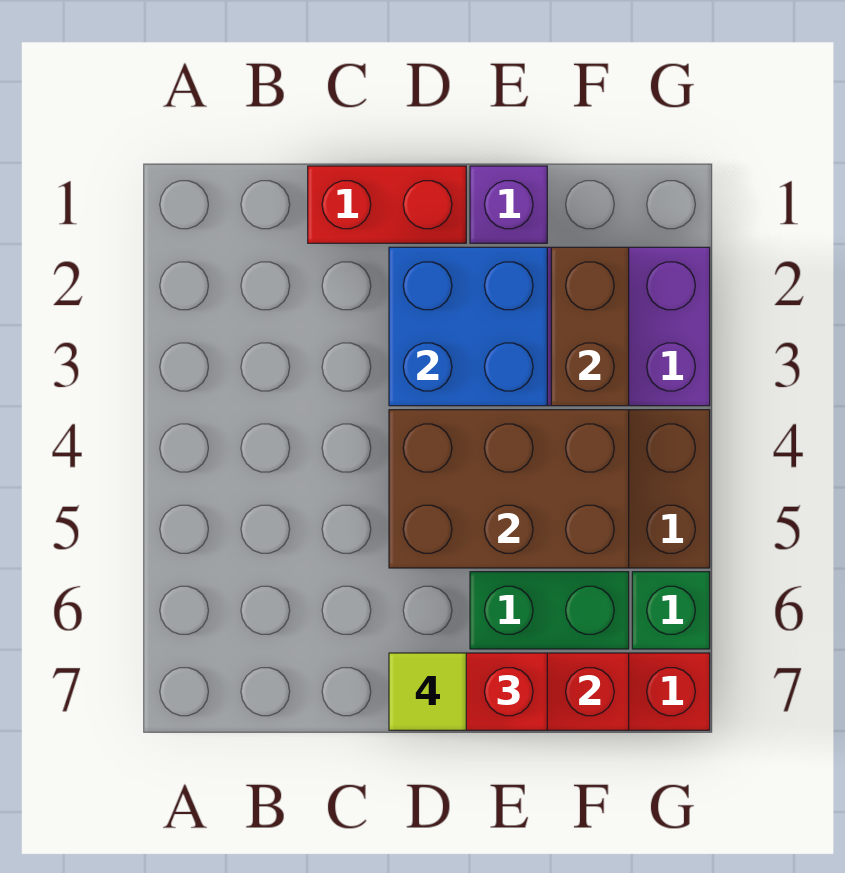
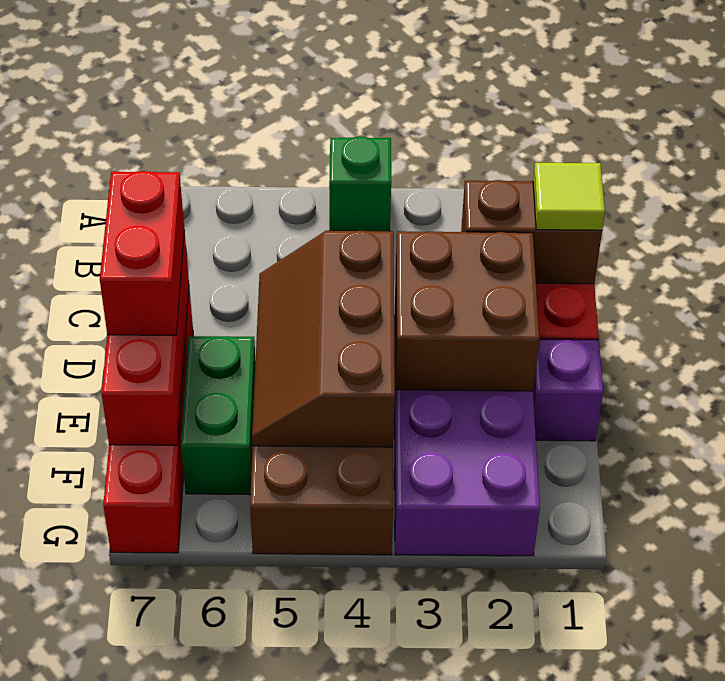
blue brick D2:E3 level 2 -> brown brick D2:E3 level 2
brown brick D4:F5 level 2 -> brown slope D4:F5 level 2 top 4
lime tile D7 level 4 -> lime tile C1 level 3
brown brick F2:F3 level 2 -> brown brick C1:C2 level 2
green brick G6 level 1 -> green brick A4 level 1

